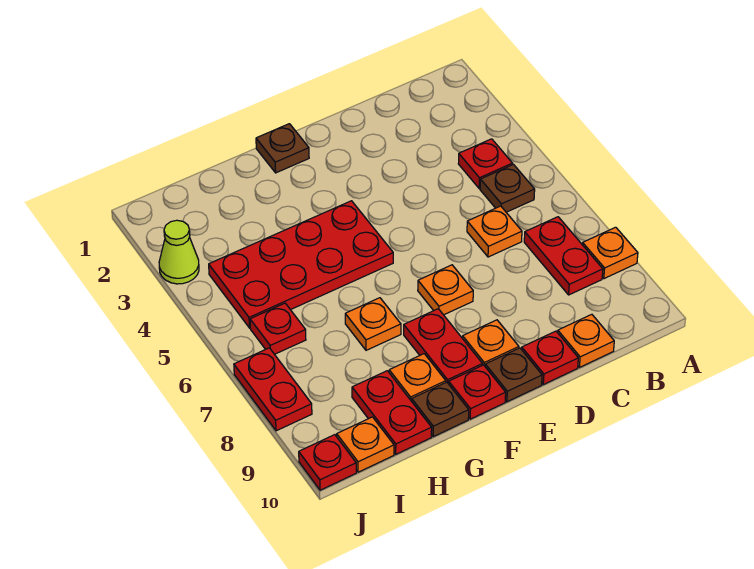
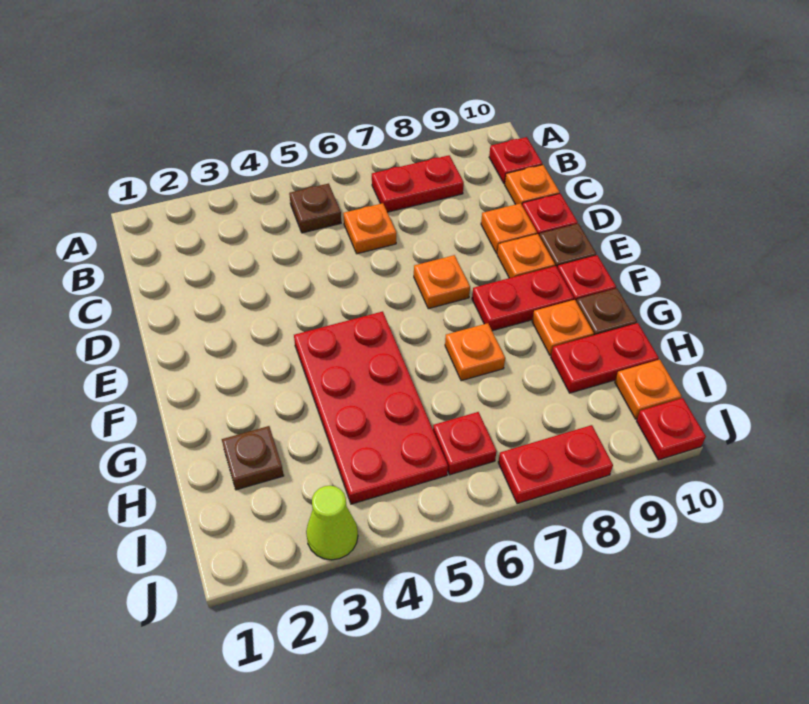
orange plate A8 level 1 -> orange plate D9 level 1
red plate B4 level 1 -> red plate B10 level 1
brown plate F1 level 1 -> brown plate H2 level 1

